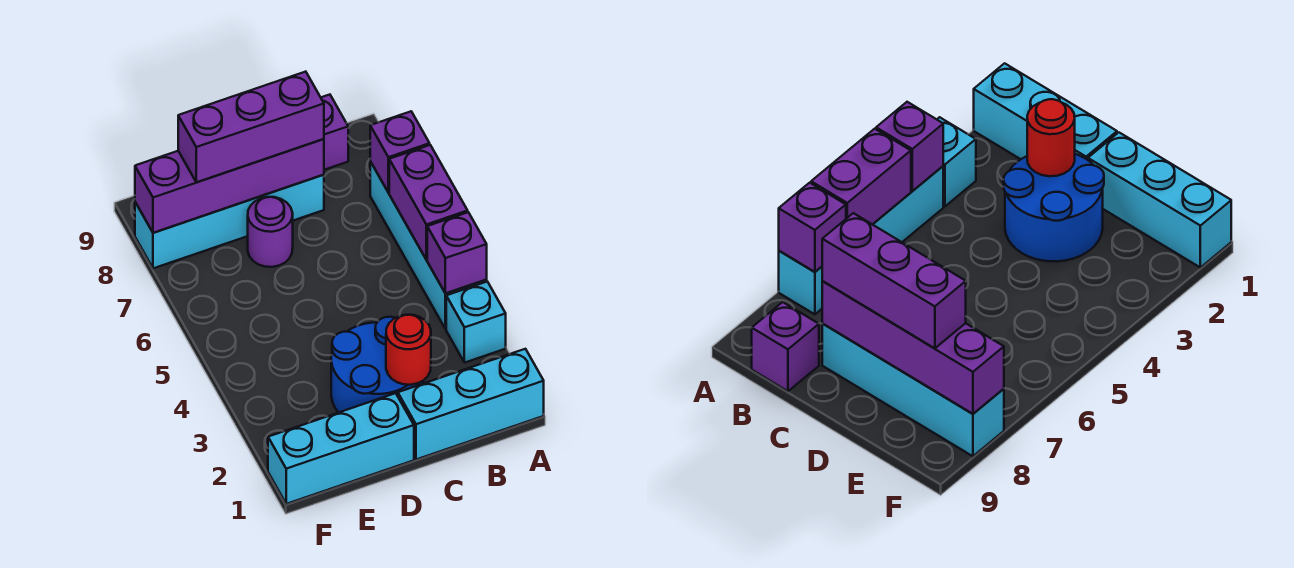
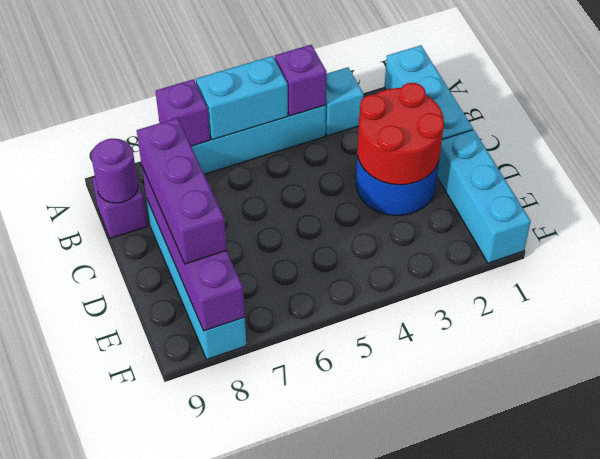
purple brick A5:A6 level 2 -> cyan brick A5:A6 level 2
red round brick C2 level 2 -> red round brick C2:D3 level 2
purple round brick D7 level 1 -> purple round brick B9 level 2

